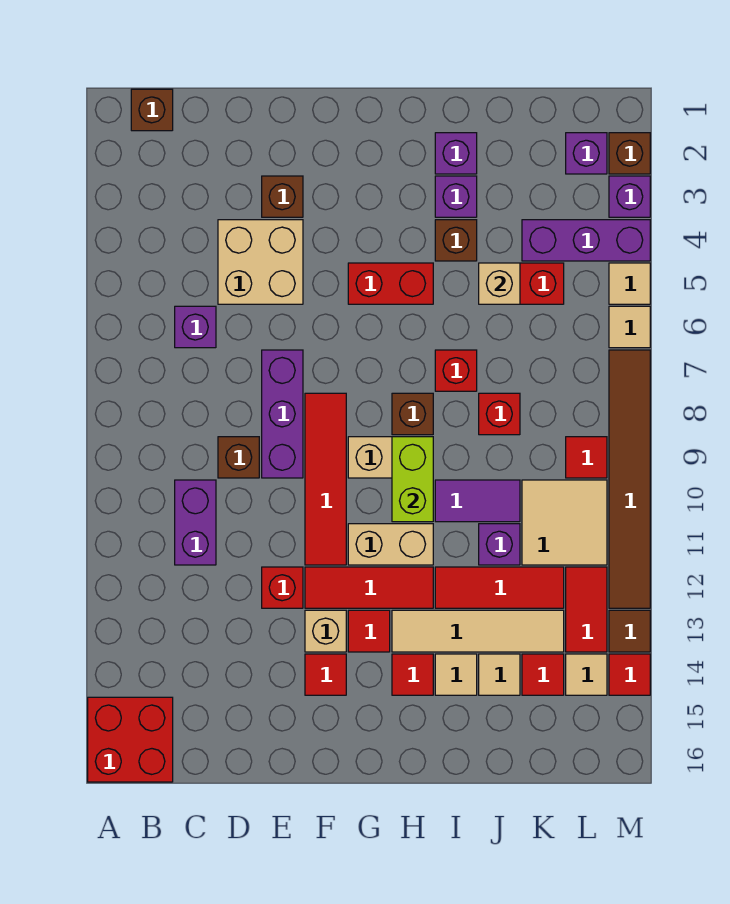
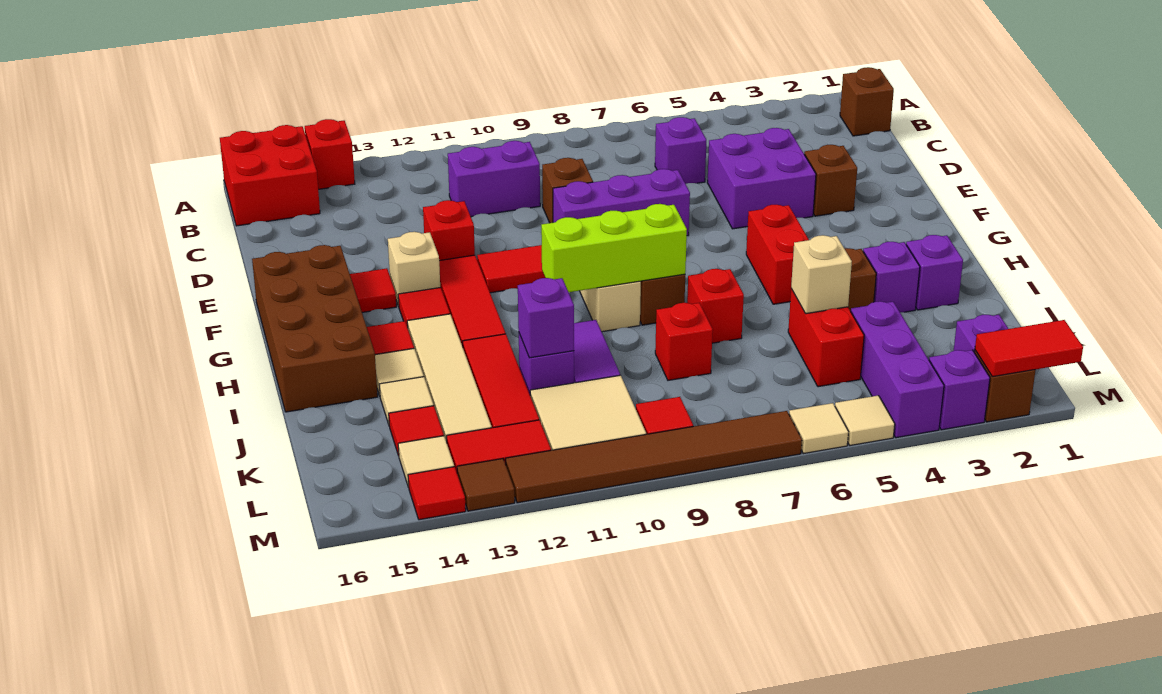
none -> red brick A14 level 1
tan brick D4:E5 level 1 -> purple brick D4:E5 level 1
none -> brown brick F15:I16 level 1
tan brick G11:H11 level 1 -> none
lime brick H9:H10 level 2 -> lime brick H8:H10 level 2
none -> purple brick J11 level 2
none -> red tile M1:M2 level 2

